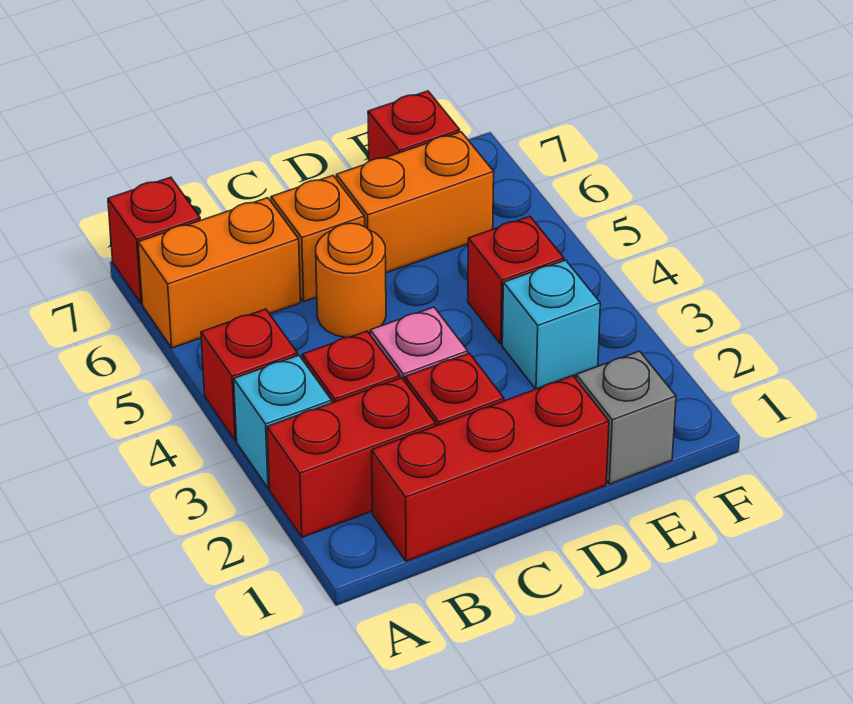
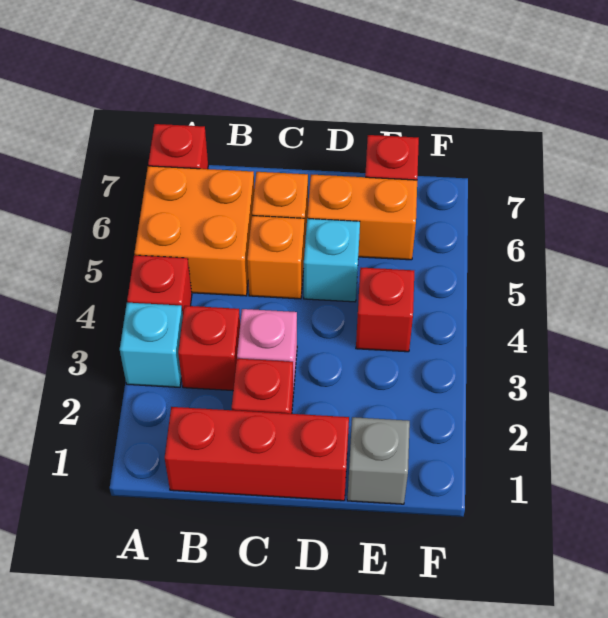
red brick A2:B2 level 1 -> none
orange brick A6:B6 level 1 -> orange brick A5:B6 level 1
orange round brick C5 level 1 -> orange brick C5 level 1
cyan brick E3 level 1 -> cyan brick D5 level 1

